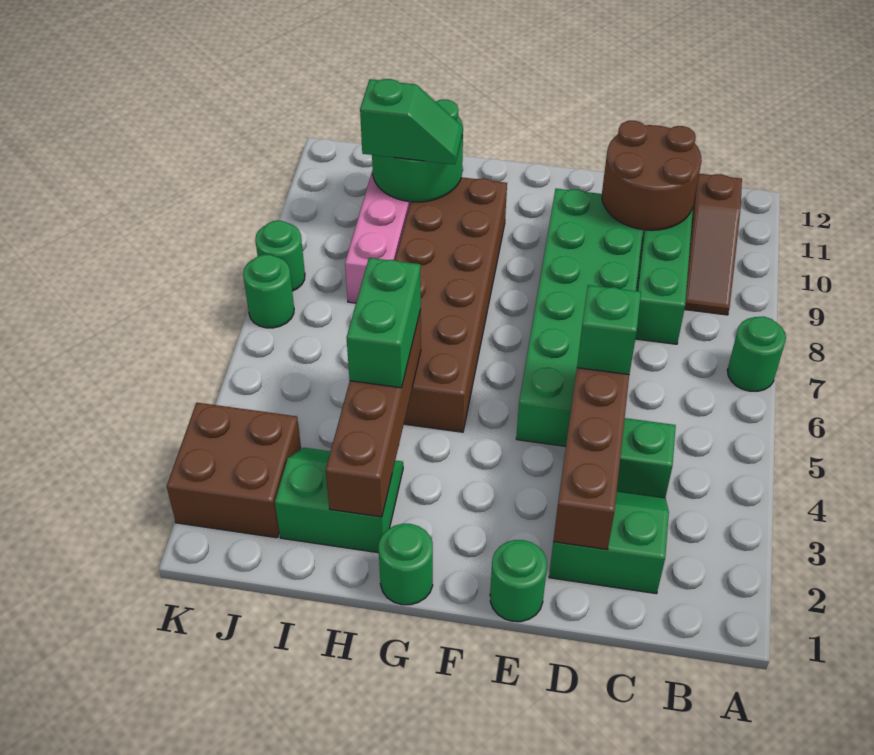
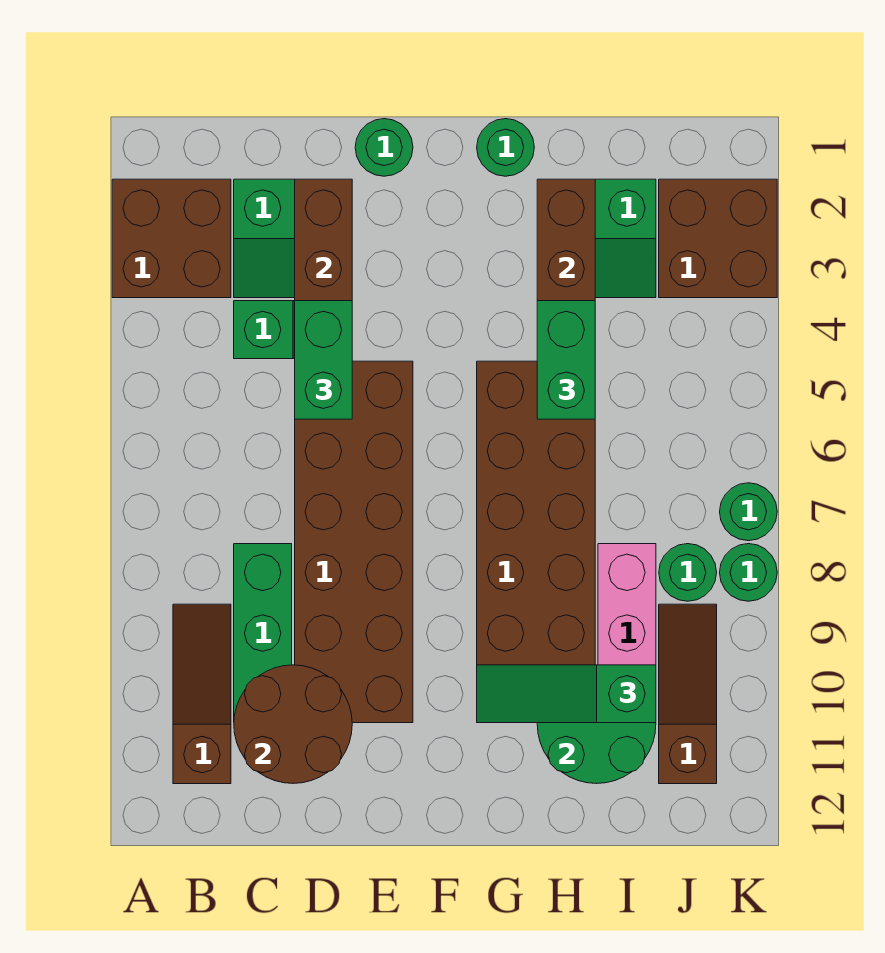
none -> brown brick A2:B3 level 1
green round brick A7 level 1 -> green round brick J8 level 1
green brick D5:E10 level 1 -> brown brick D5:E10 level 1
green brick D5 level 3 -> green brick D4:D5 level 3
green slope H10:I10 level 3 top I -> green slope G10:I10 level 3 top I
none -> brown slope J9:J11 level 1 top 11

